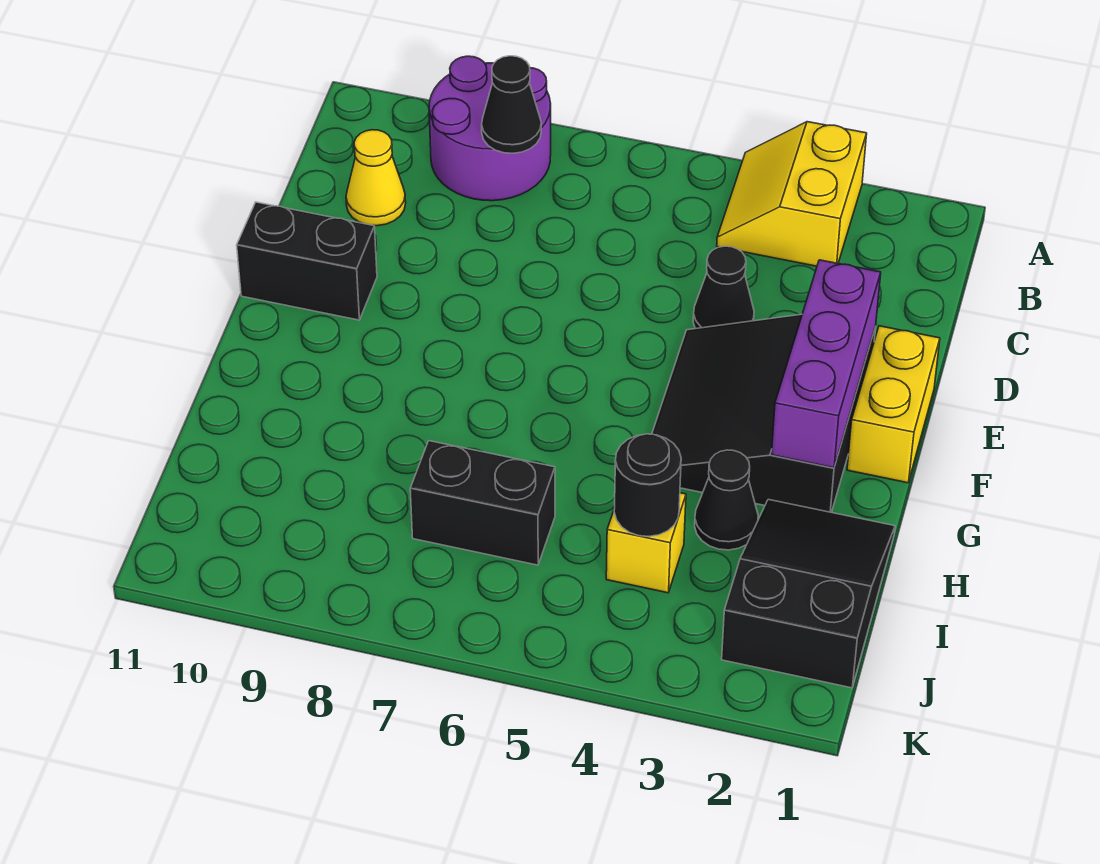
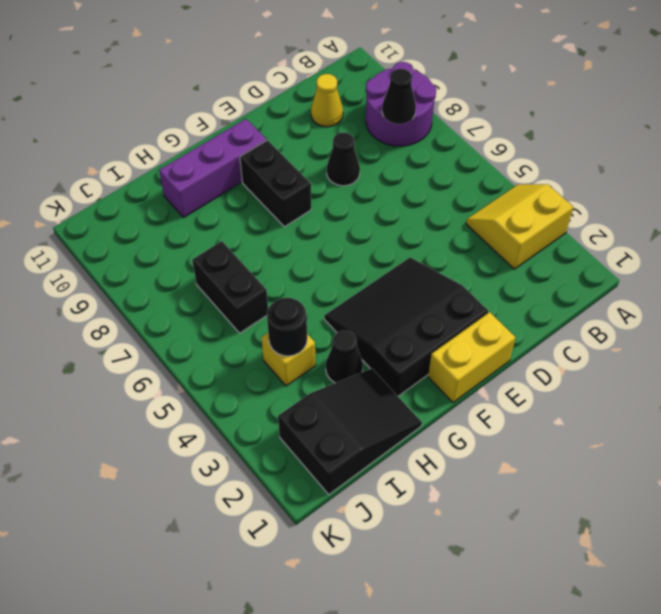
black cone D4 level 1 -> black cone D8 level 1
purple brick E2:G2 level 2 -> purple brick F10:H10 level 1
black brick E10:E11 level 1 -> black brick F8:F9 level 1

